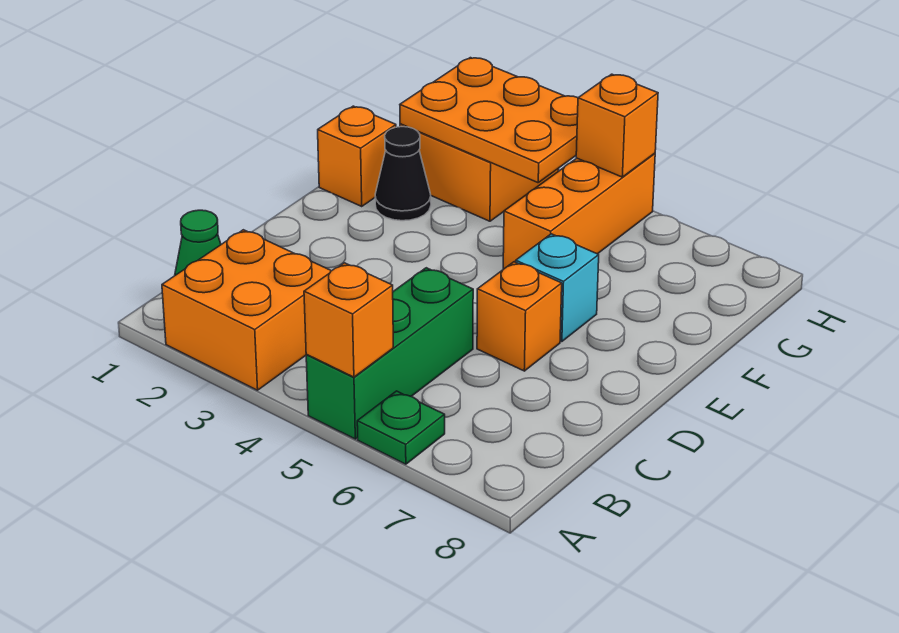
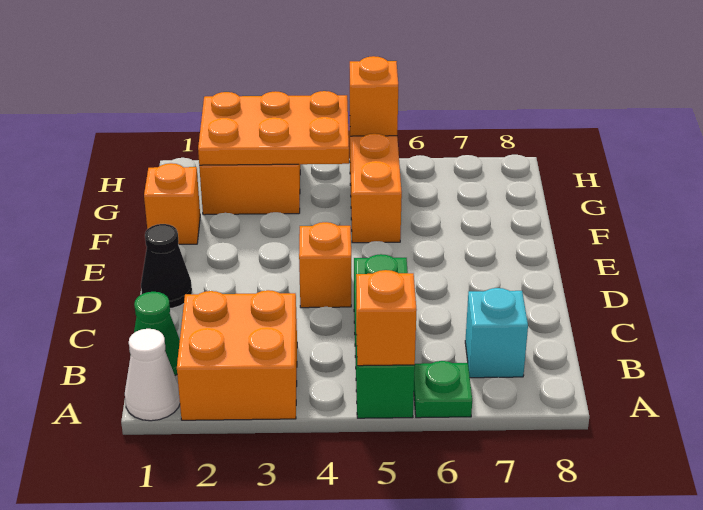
none -> white cone A1 level 1
orange brick D6 level 1 -> orange brick D4 level 1
cyan brick E6 level 1 -> cyan brick B7 level 1
black cone F2 level 1 -> black cone D1 level 1

